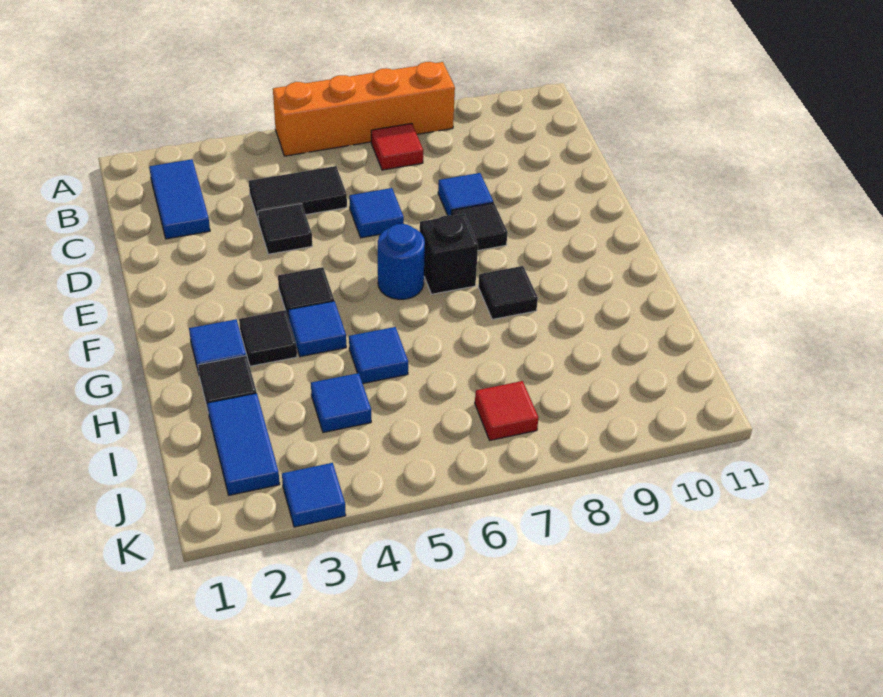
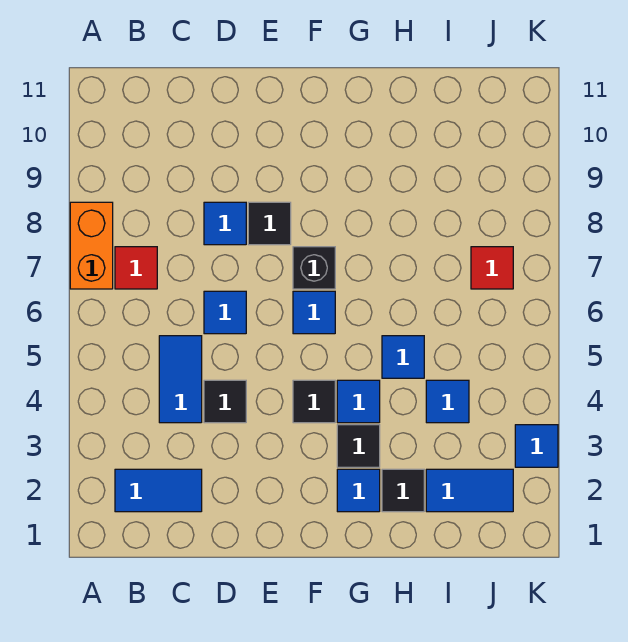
orange brick A5:A8 level 1 -> orange brick A7:A8 level 1
black tile C4:C5 level 1 -> blue tile C4:C5 level 1
blue round brick F6 level 1 -> blue tile F6 level 1
black tile G8 level 1 -> none

